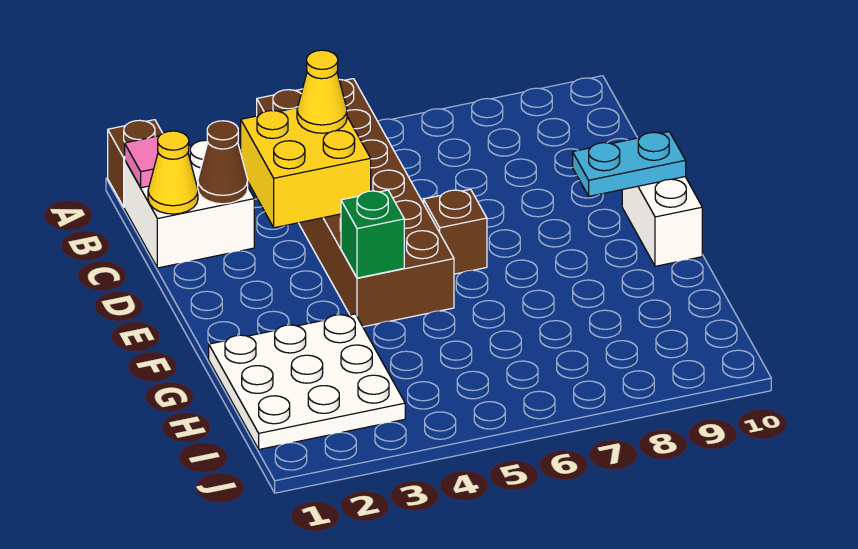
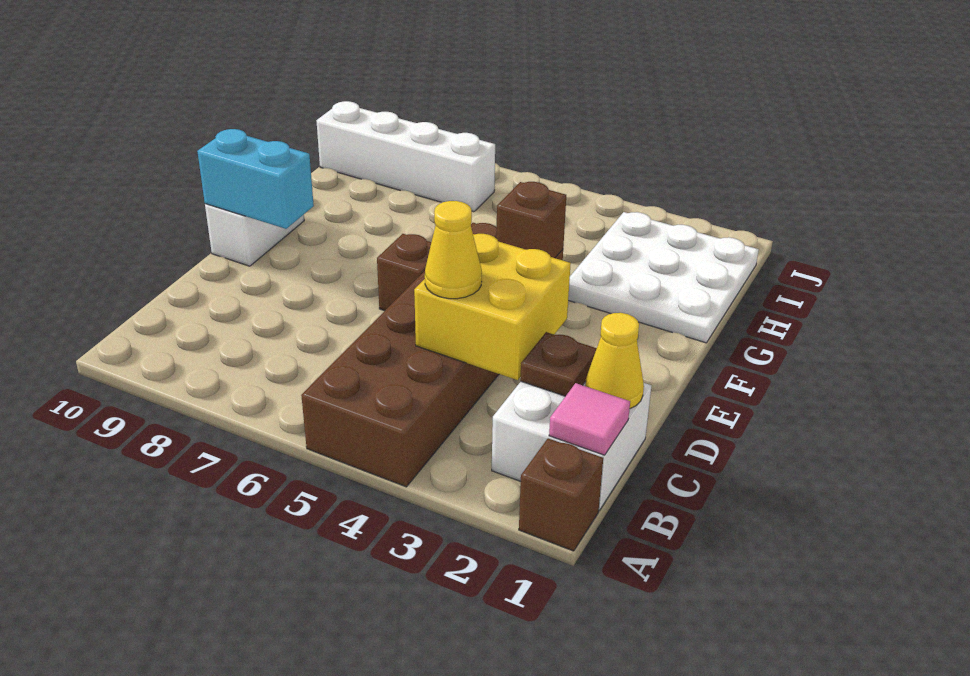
brown cone C2 level 2 -> brown plate C2 level 2
cyan plate E9:E10 level 2 -> cyan brick E9:E10 level 2
green brick F4 level 2 -> brown brick F4 level 2
none -> white brick I7:I10 level 1

